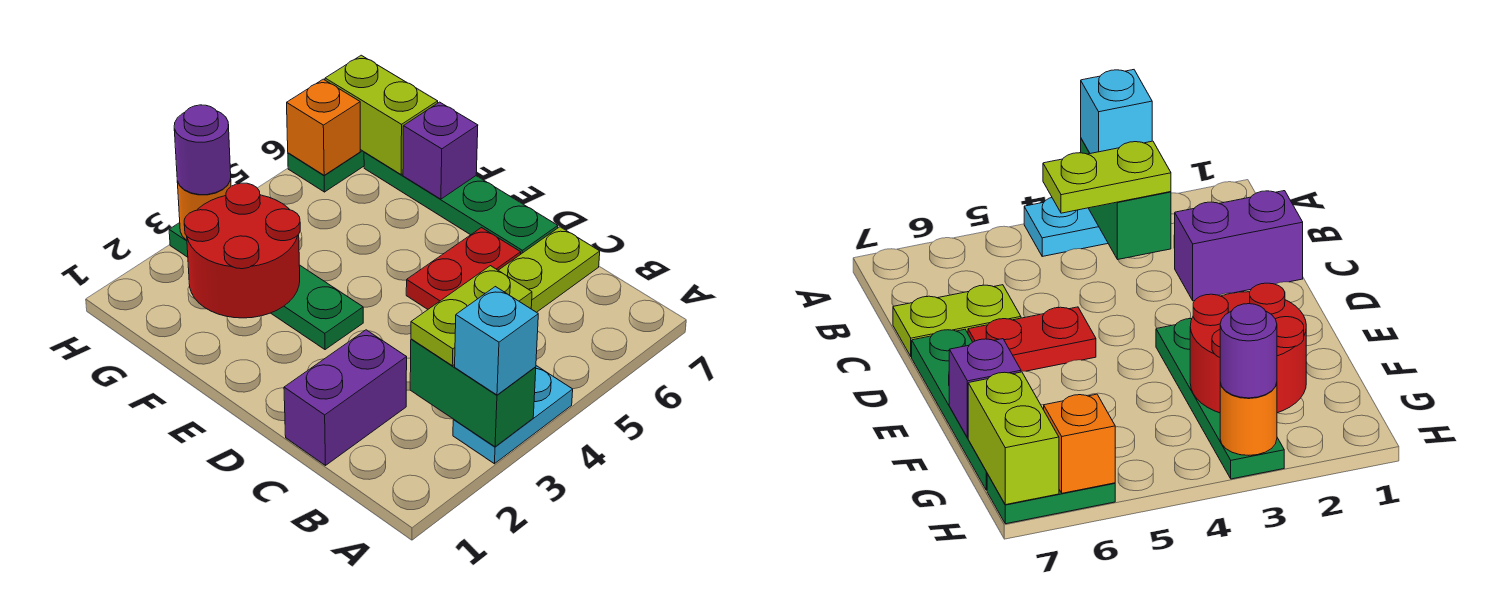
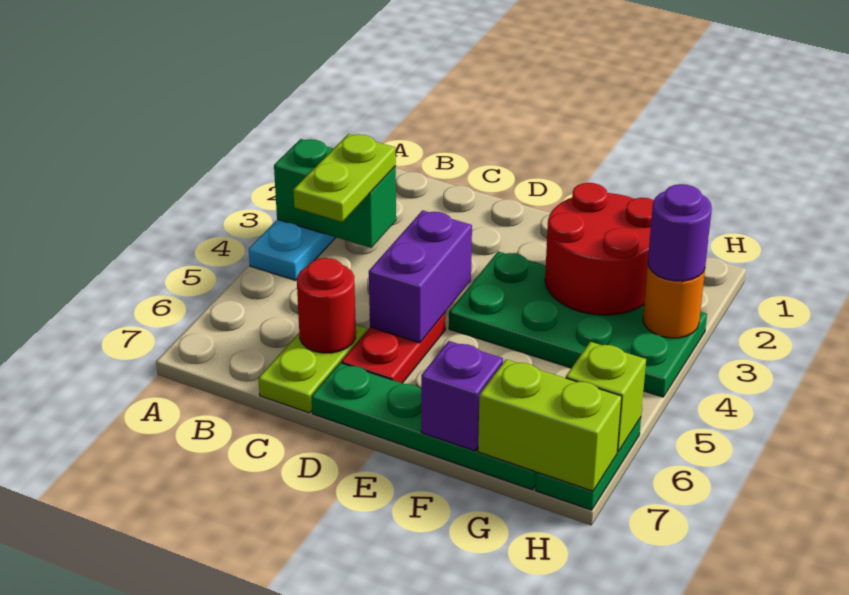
cyan brick A3 level 3 -> none
purple brick C1:C2 level 1 -> purple brick D4:D5 level 2
none -> red round brick C6 level 2
green plate E3:H3 level 1 -> green plate E3:H4 level 1
orange brick H6 level 2 -> lime brick H6 level 2

